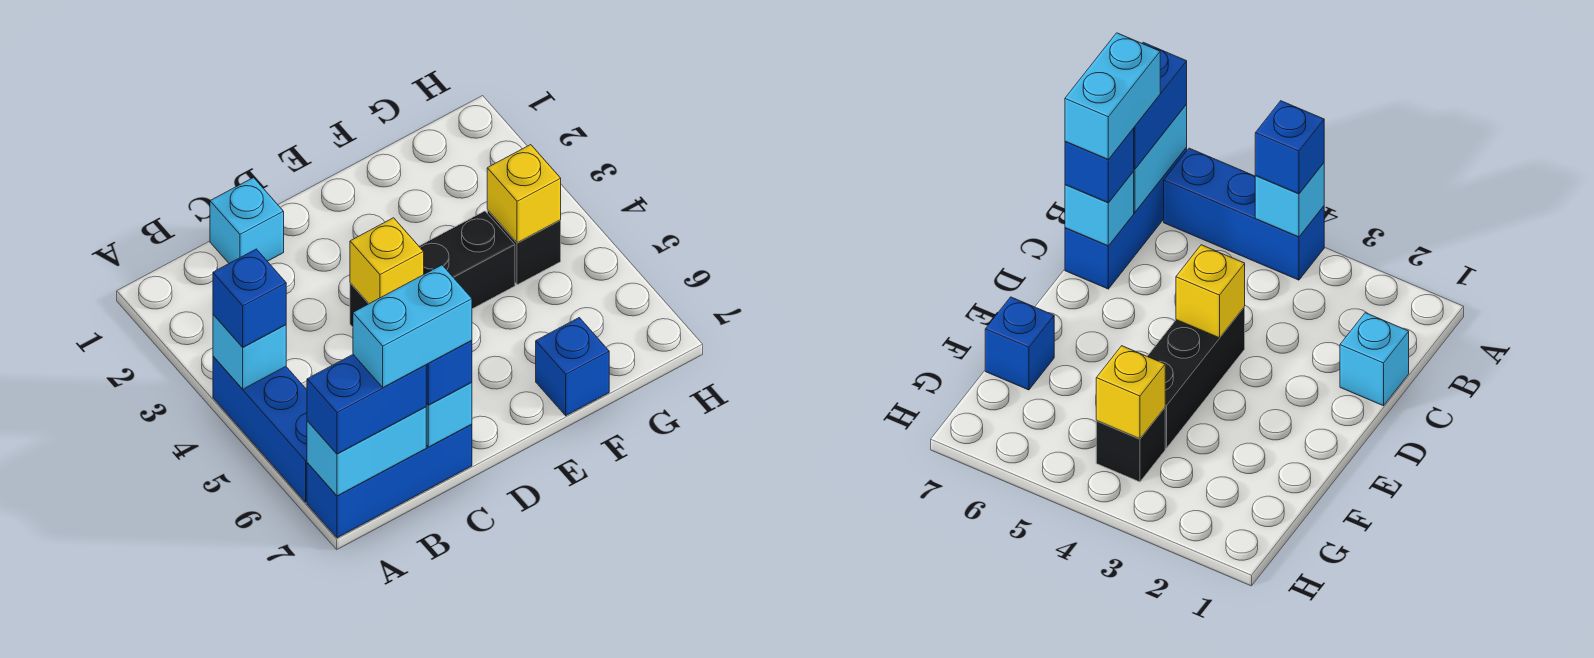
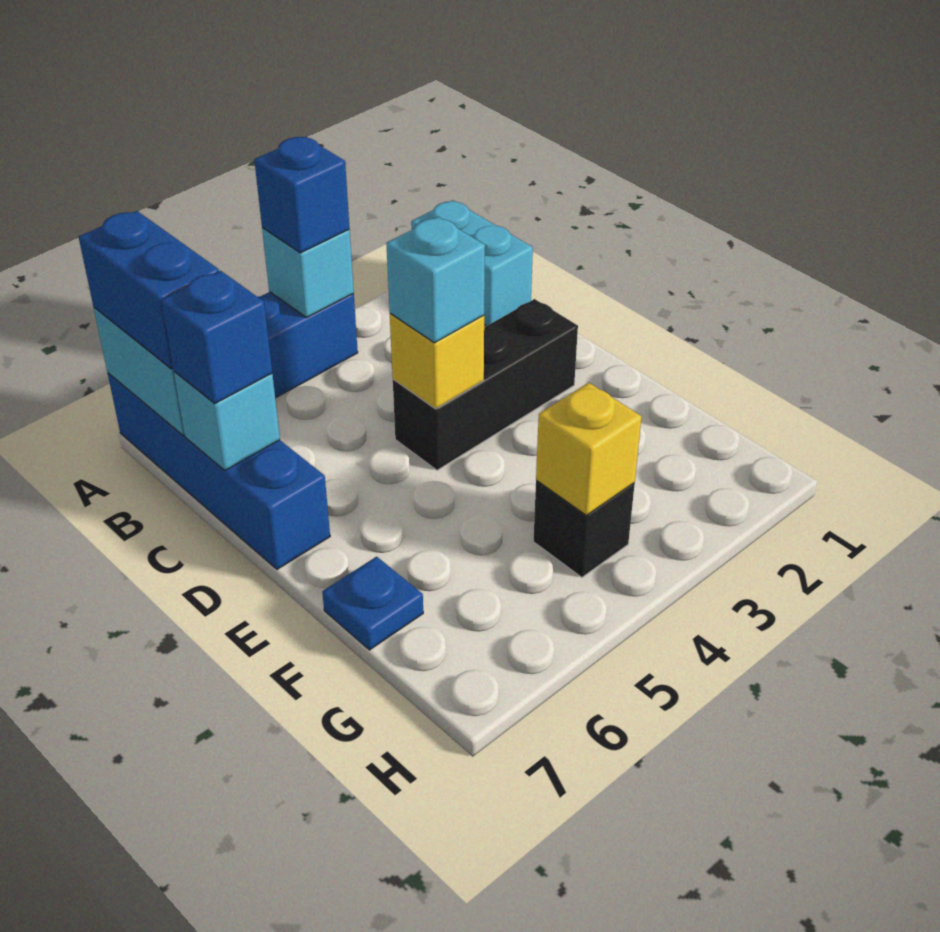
blue brick A7:C7 level 1 -> blue brick A7:D7 level 1
cyan brick B7:C7 level 4 -> cyan brick A1:B1 level 1
cyan brick C1 level 1 -> cyan brick D4 level 3
black brick D4:F4 level 1 -> black brick D2:D4 level 1
blue brick F7 level 1 -> blue plate F7 level 1

